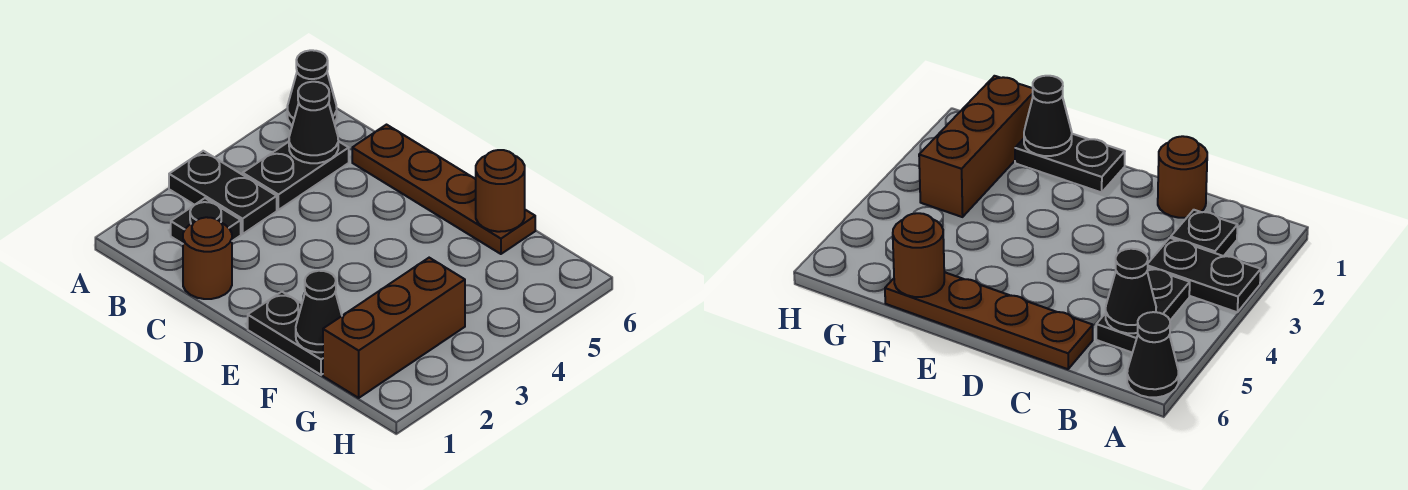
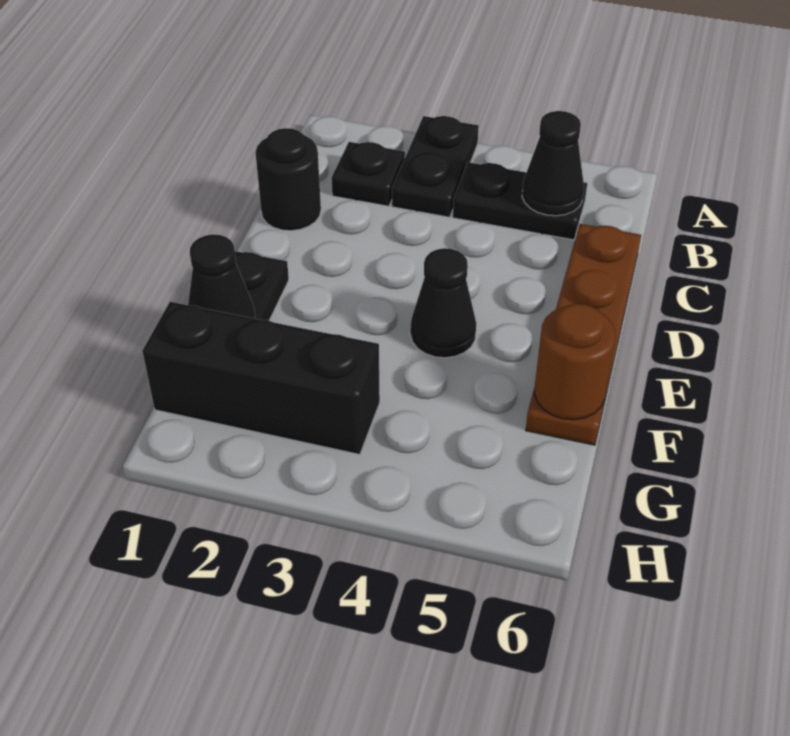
black cone A6 level 1 -> black cone E4 level 1
brown round brick C1 level 1 -> black round brick C1 level 1
brown brick G1:G3 level 1 -> black brick G1:G3 level 1

